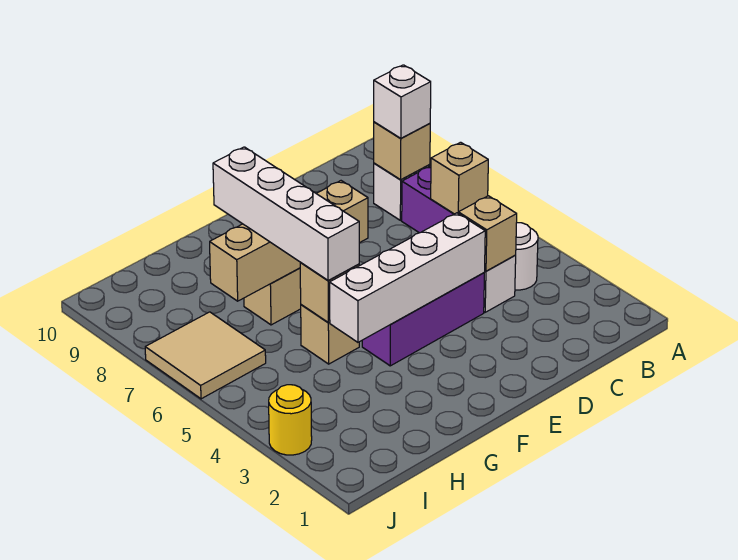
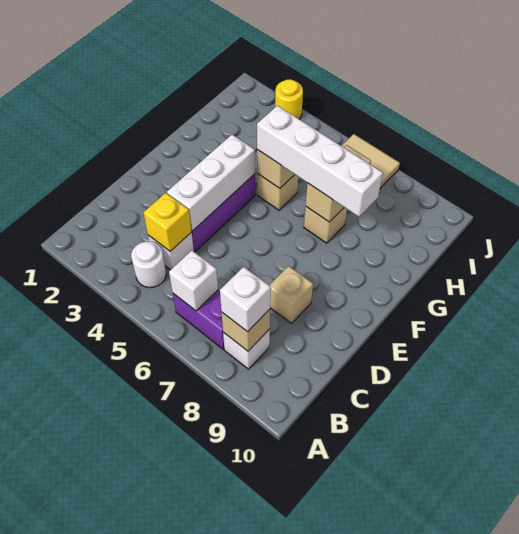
tan brick B6 level 2 -> white brick B6 level 2
tan brick C4 level 2 -> yellow brick C4 level 2
white brick D4:G4 level 2 -> white brick D4:F4 level 2

